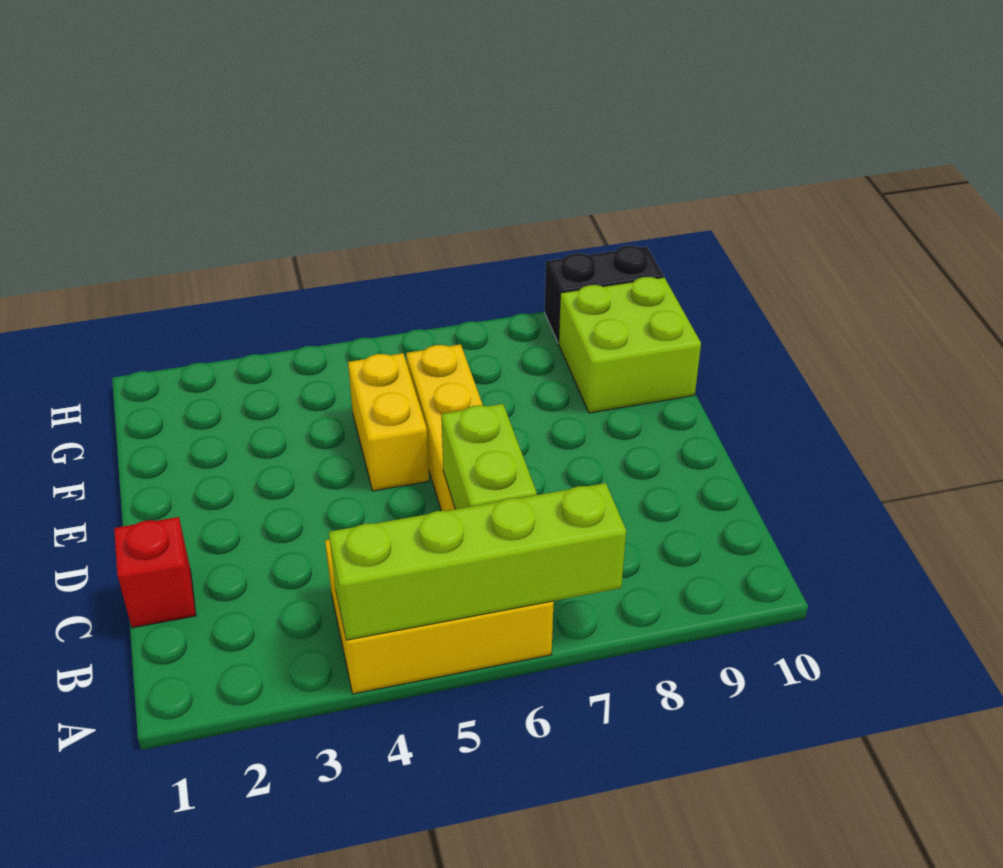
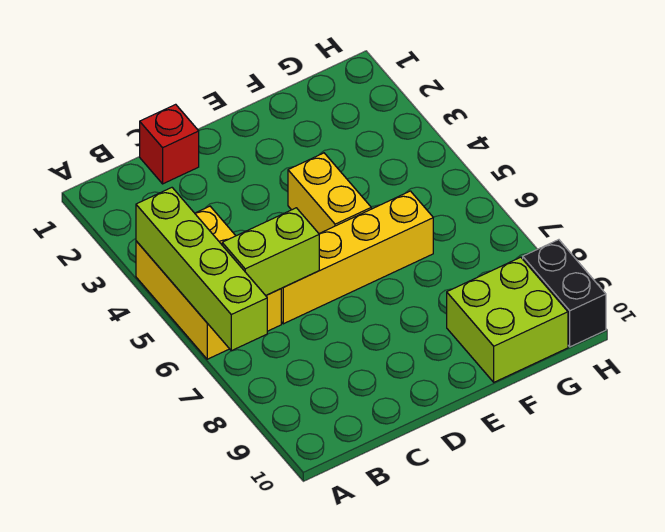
yellow brick E5:F5 level 1 -> yellow brick E4:E5 level 1

